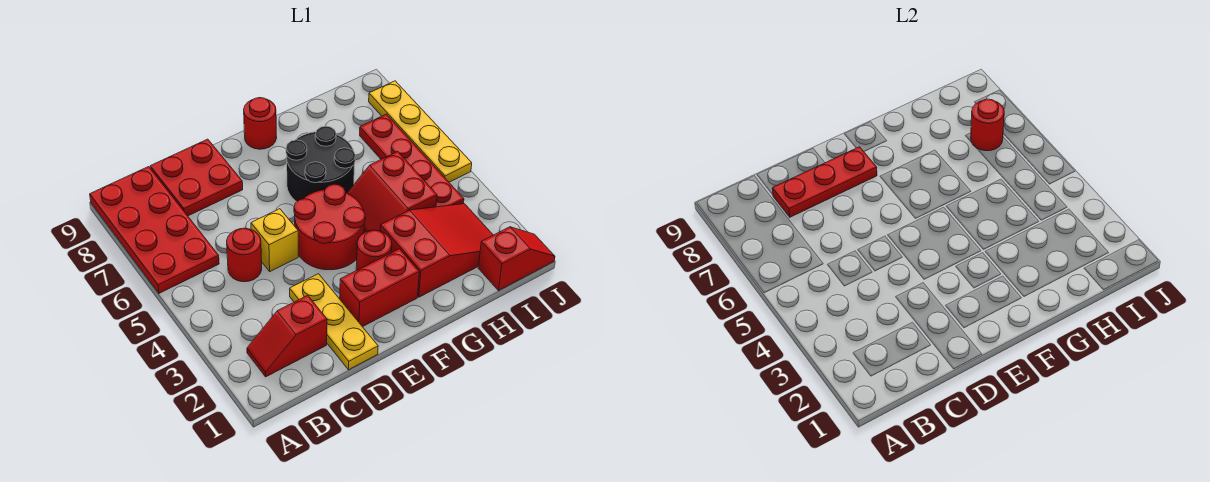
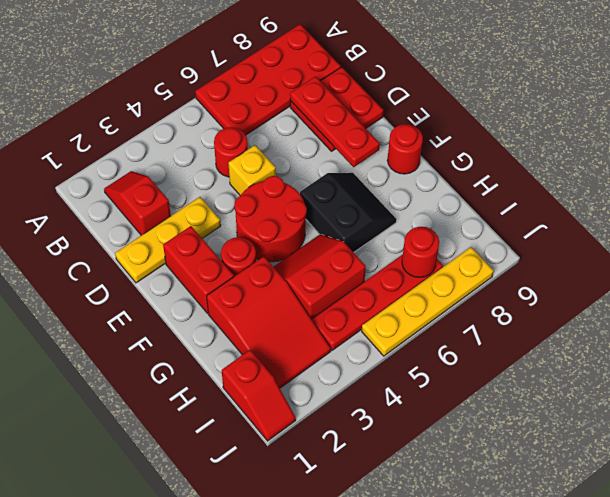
black round brick F6:G7 level 1 -> black slope F6:G7 level 1 top 6

